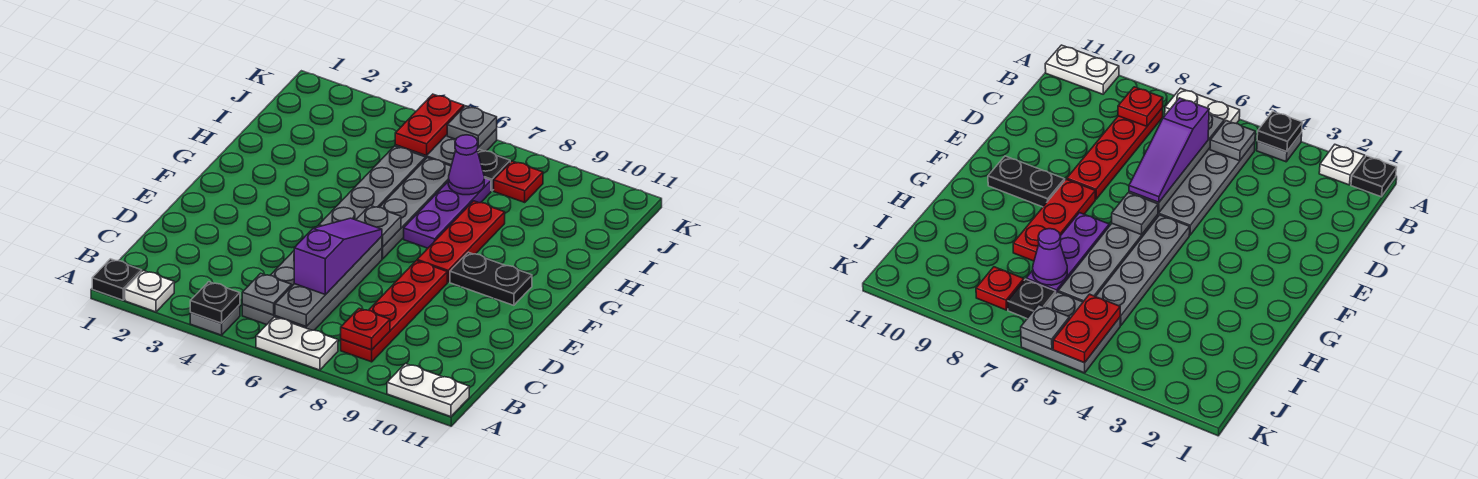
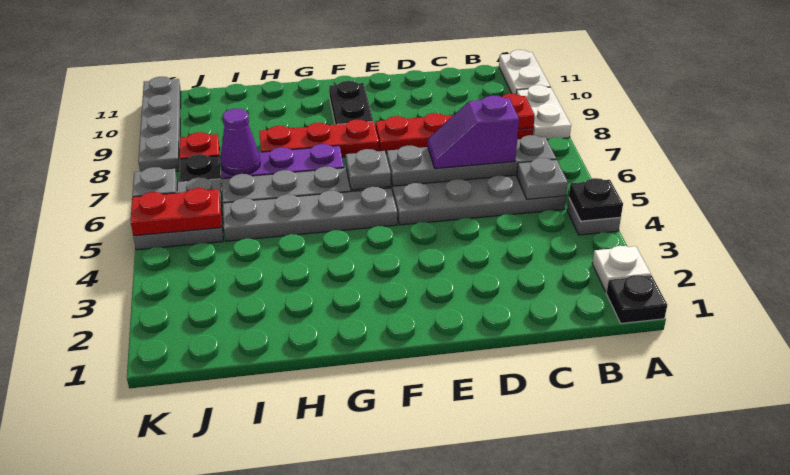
white plate A6:A7 level 1 -> white plate A8:A9 level 1
purple slope C6:E6 level 3 top C -> purple slope C6:D6 level 3 top C
none -> grey plate K8:K11 level 1

